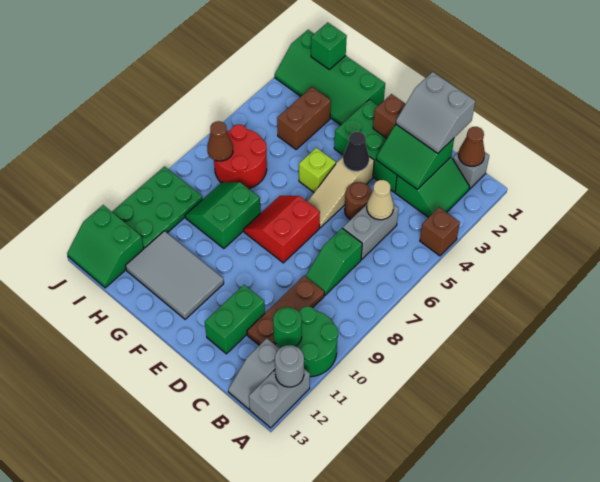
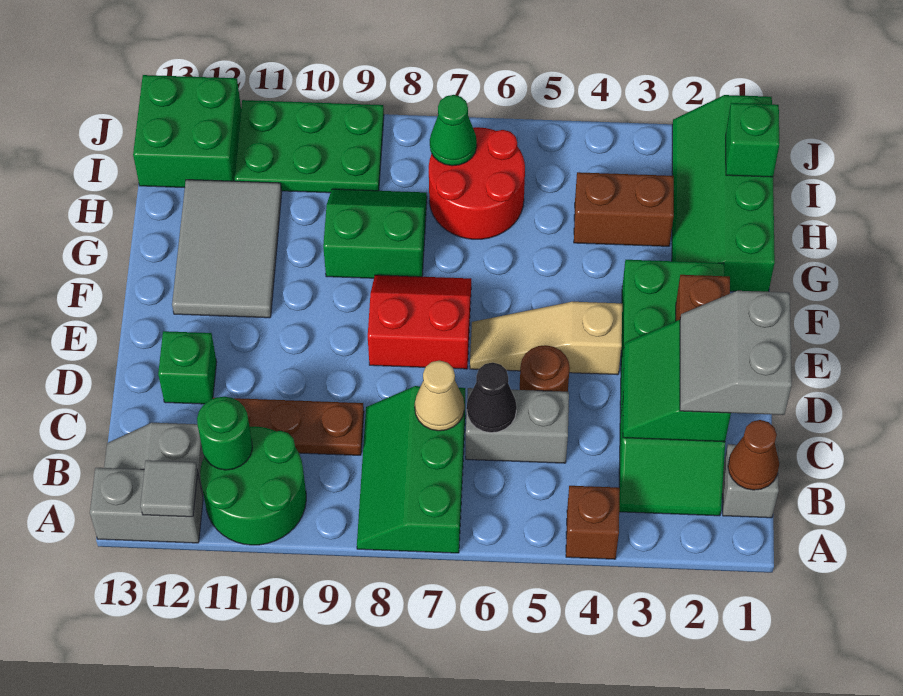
grey round brick A12 level 2 -> grey tile A12 level 2
tan cone C5 level 2 -> tan cone C7 level 2
green slope C7:C8 level 1 top 7 -> green slope A7:C8 level 1 top 7
green brick D11:D12 level 1 -> green brick D12 level 1
black cone E4 level 2 -> black cone C6 level 2
lime brick F5 level 1 -> none
brown cone I7 level 2 -> green cone I7 level 2
green slope I12:J13 level 1 top 12 -> green brick I12:J13 level 1

